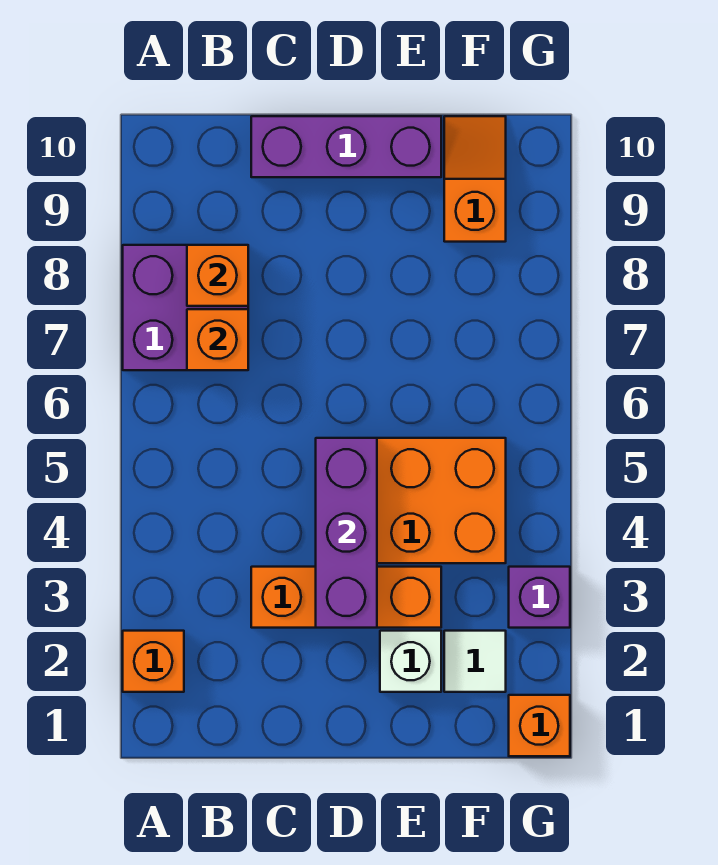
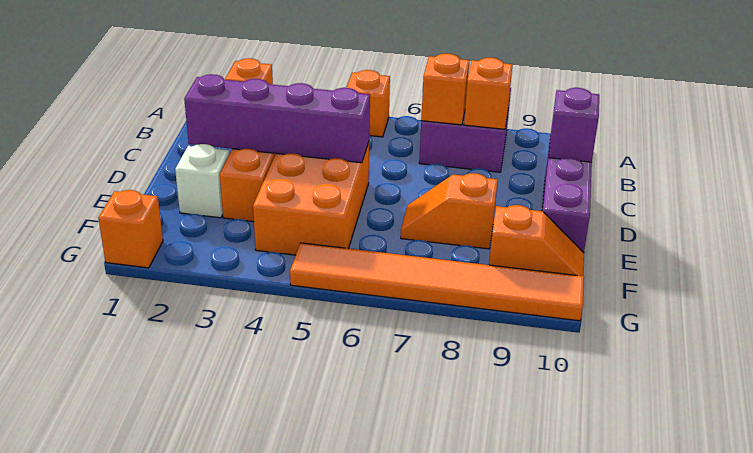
none -> orange brick A5 level 1
purple brick D3:D5 level 2 -> purple brick D2:D5 level 2
none -> orange slope E7:E8 level 1 top 8
white tile F2 level 1 -> none
purple brick G3 level 1 -> purple brick C10 level 2
none -> orange tile G5:G10 level 1

